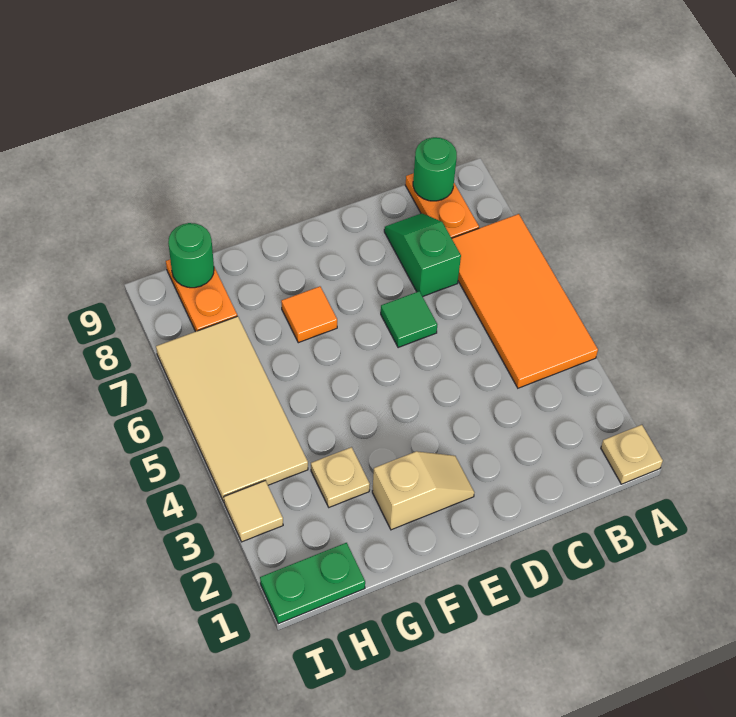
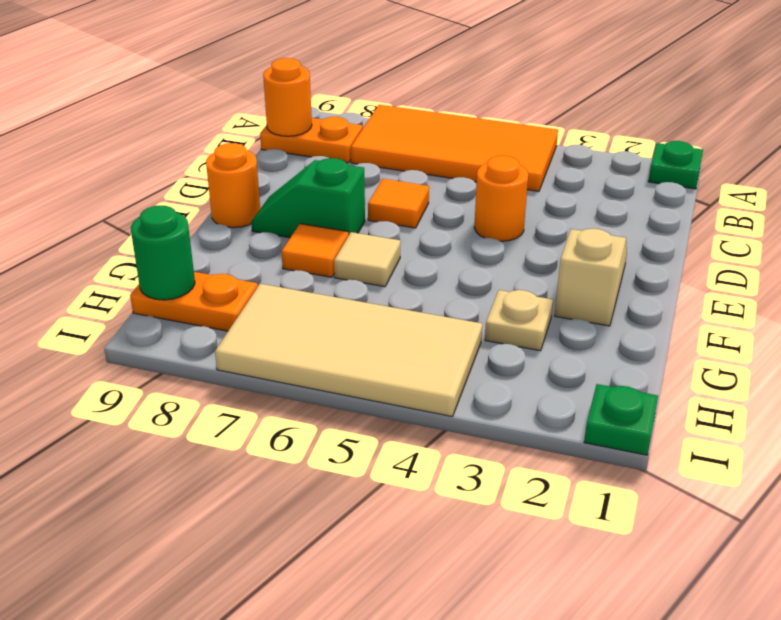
tan plate A1 level 1 -> green plate A1 level 1
green round brick B9 level 2 -> orange round brick B9 level 2
green slope C7:C8 level 1 top 7 -> green slope E7:E8 level 1 top 7
none -> orange round brick D4 level 1
green tile D6 level 1 -> orange tile D6 level 1
none -> orange round brick E9 level 1
green plate H1:I1 level 1 -> green plate I1 level 1
tan tile I3 level 1 -> tan tile F6 level 1

